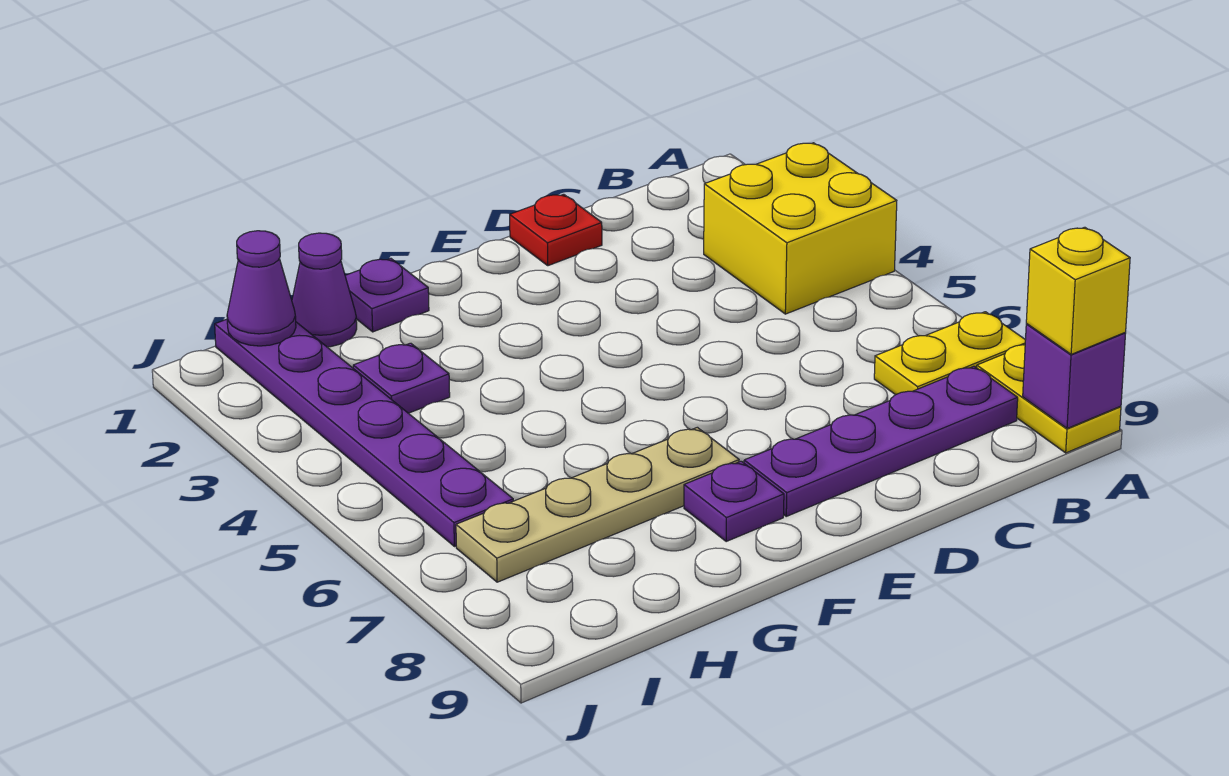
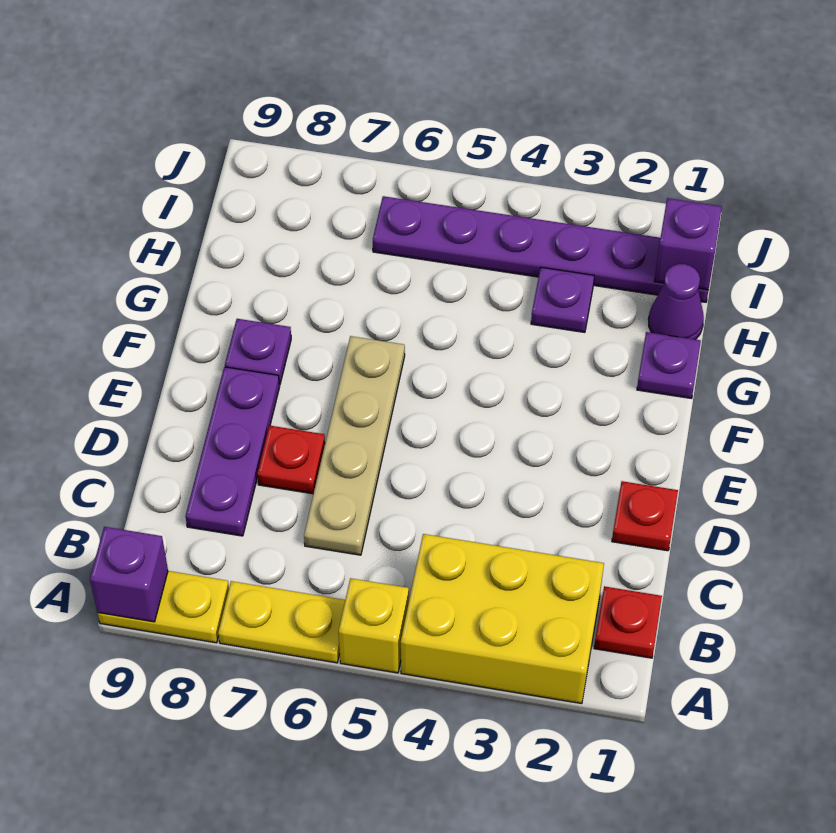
yellow brick A3:B4 level 1 -> yellow brick A2:B4 level 1
yellow plate A7:B7 level 1 -> yellow plate A6:A7 level 1
yellow brick A9 level 3 -> yellow brick A5 level 1
none -> red plate B1 level 1
purple plate B8:E8 level 1 -> purple plate C8:E8 level 1
none -> red plate D7 level 1
tan plate F7:I7 level 1 -> tan plate C6:F6 level 1
purple cone I1 level 2 -> purple brick I1 level 2

